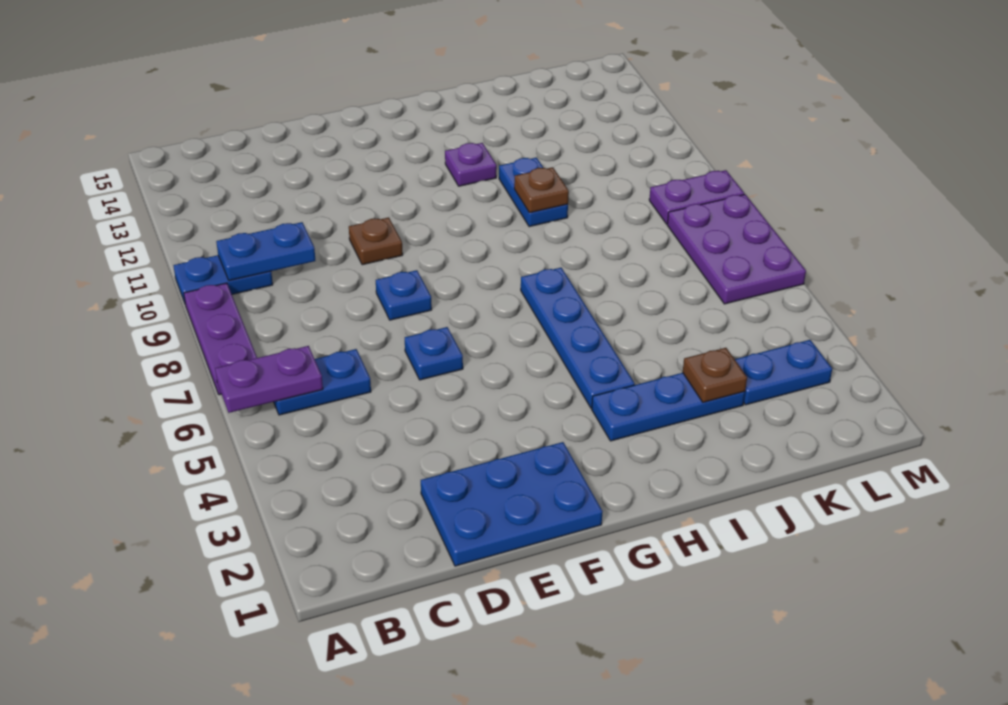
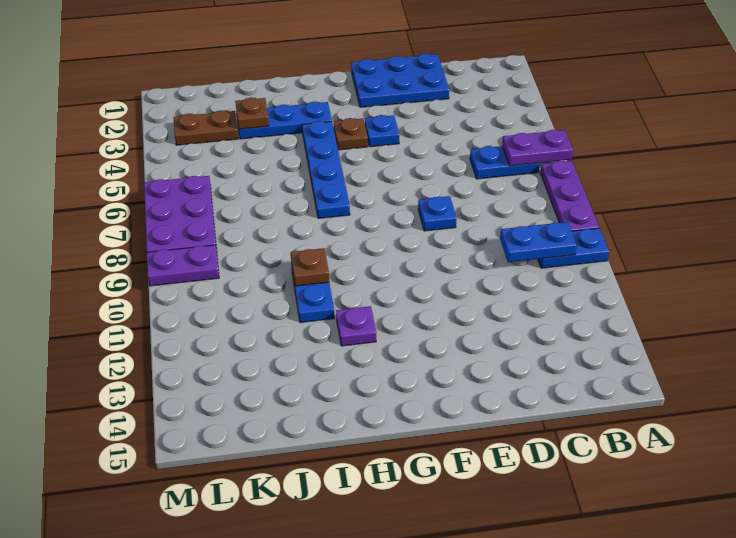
blue plate E6 level 1 -> blue plate F4 level 1
brown plate E10 level 1 -> brown plate G4 level 1
blue plate K3:L3 level 1 -> brown plate K3:L3 level 1

